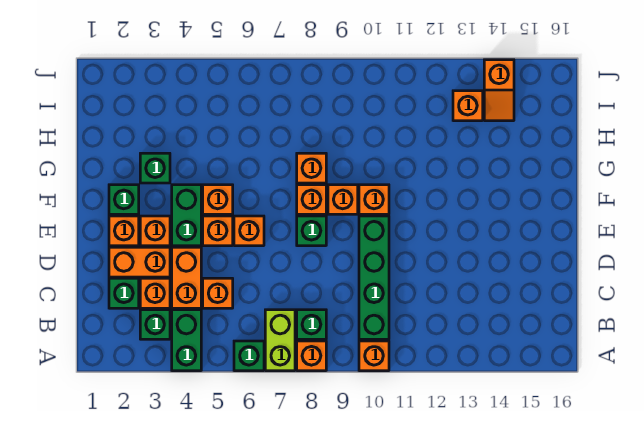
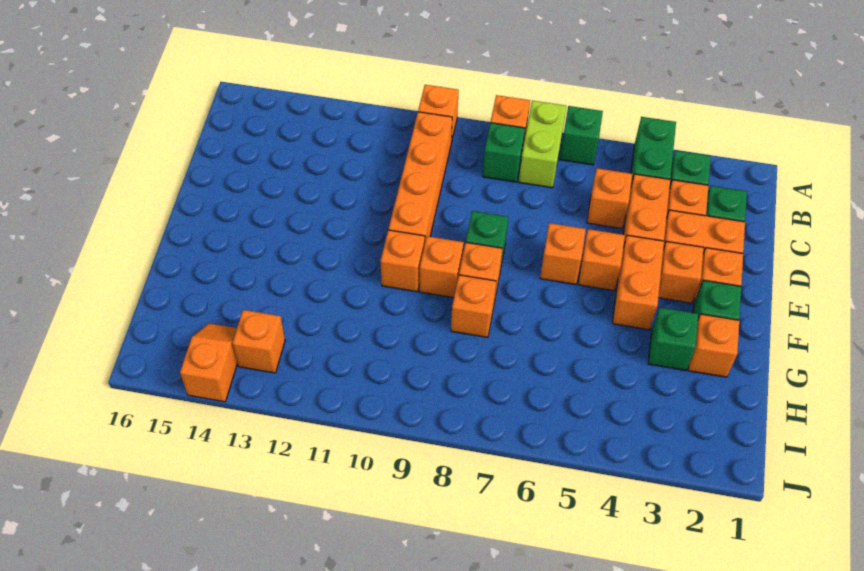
green brick B10:E10 level 1 -> orange brick B10:E10 level 1
green brick E4:F4 level 1 -> orange brick E4:F4 level 1
orange brick F5 level 1 -> orange brick G2 level 1

